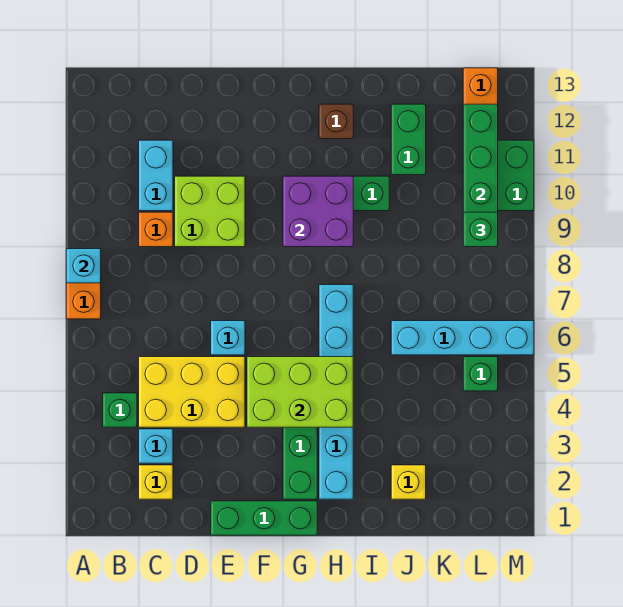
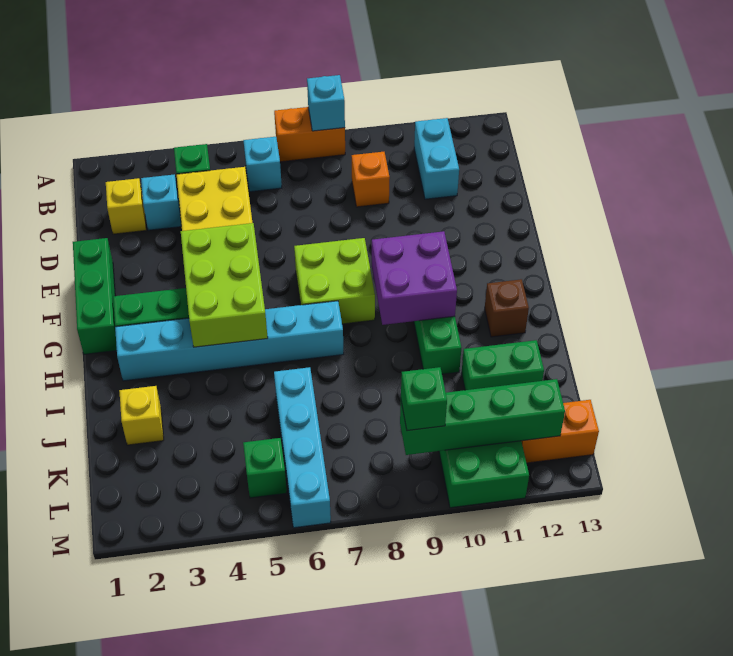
cyan brick C10:C11 level 1 -> cyan brick B11:C11 level 1
lime brick D9:E10 level 1 -> lime brick F7:G8 level 1
cyan brick E6 level 1 -> cyan brick B6 level 1

